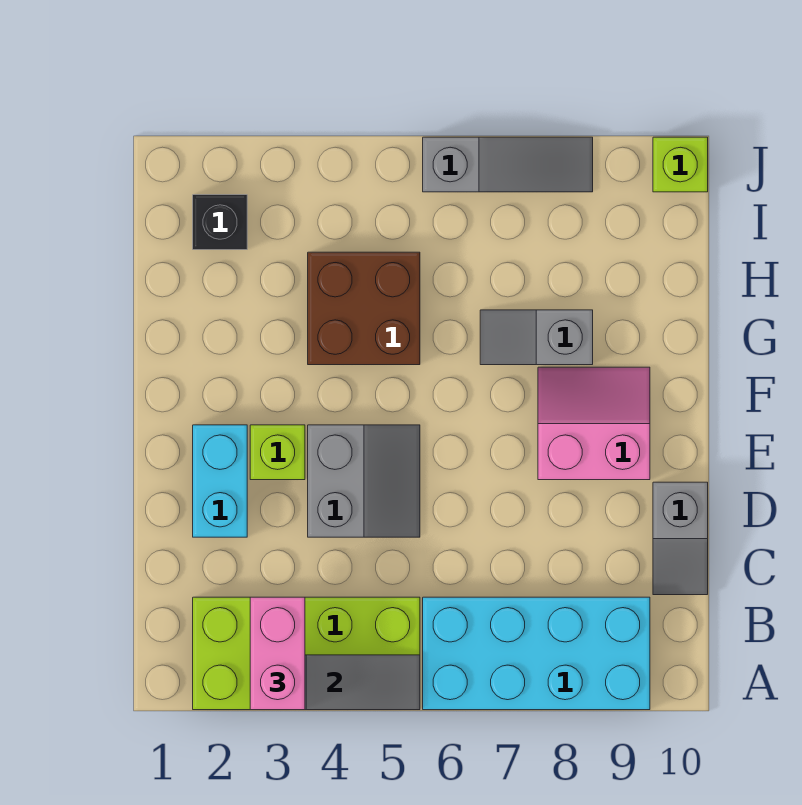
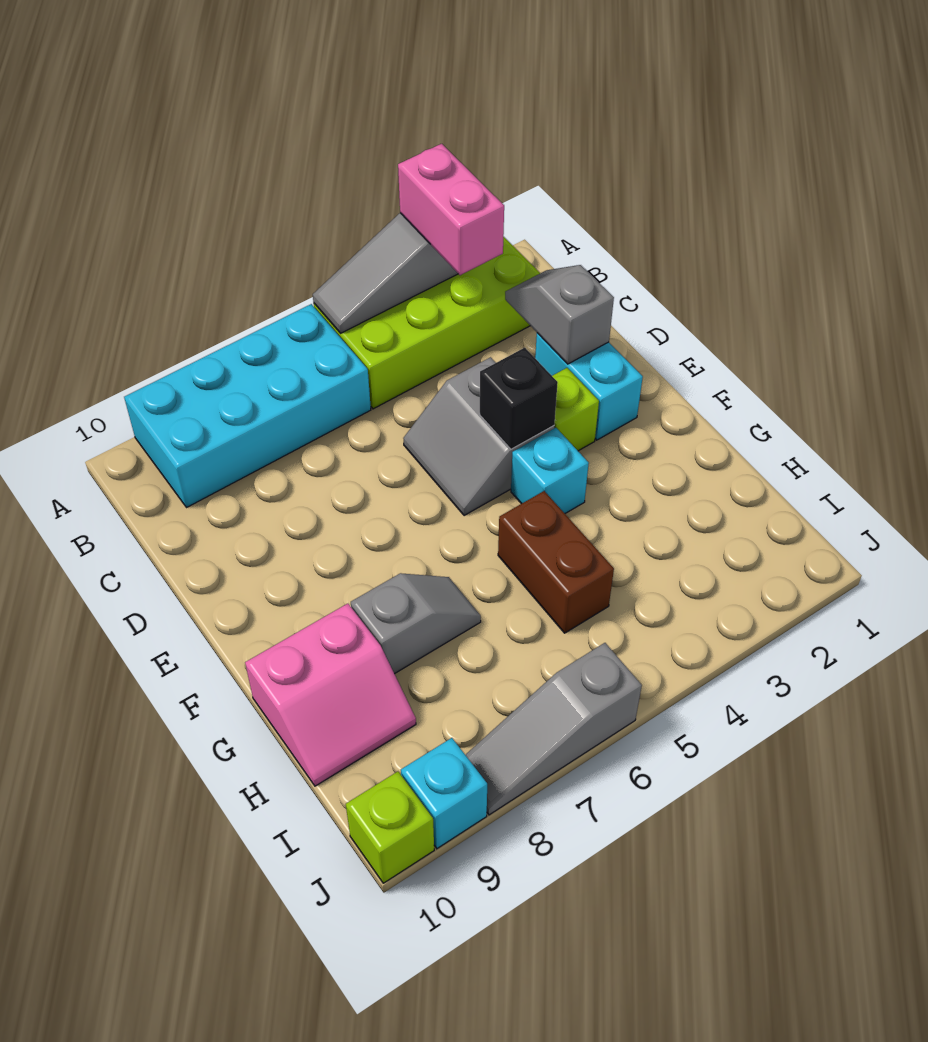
grey slope C10:D10 level 1 top D -> grey slope C2:D2 level 2 top D
pink slope E8:F9 level 1 top E -> pink slope G9:H10 level 1 top G
none -> cyan brick F4 level 1
brown brick G4:H5 level 1 -> brown brick G5:H5 level 1
black brick I2 level 1 -> black brick E4 level 2
none -> cyan brick J9 level 1

